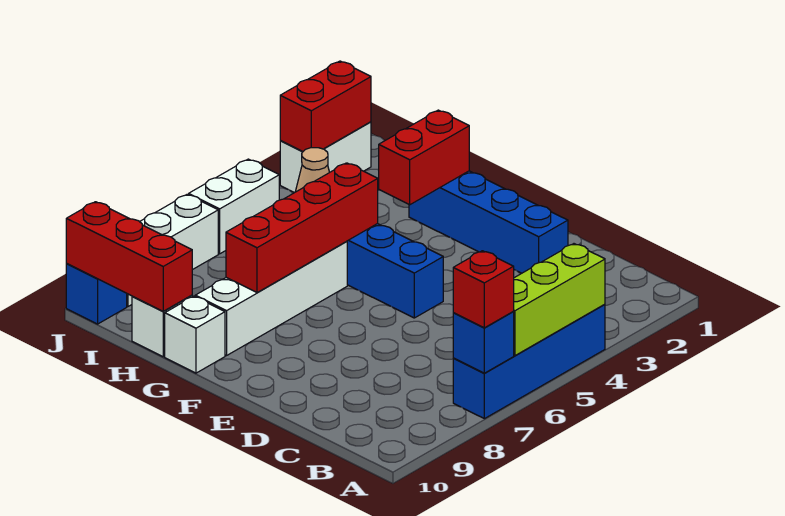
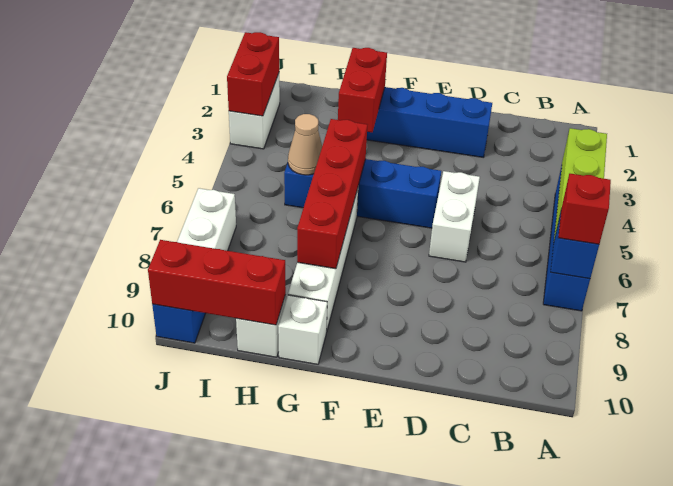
white brick J5:J6 level 1 -> white brick D5:D6 level 1

